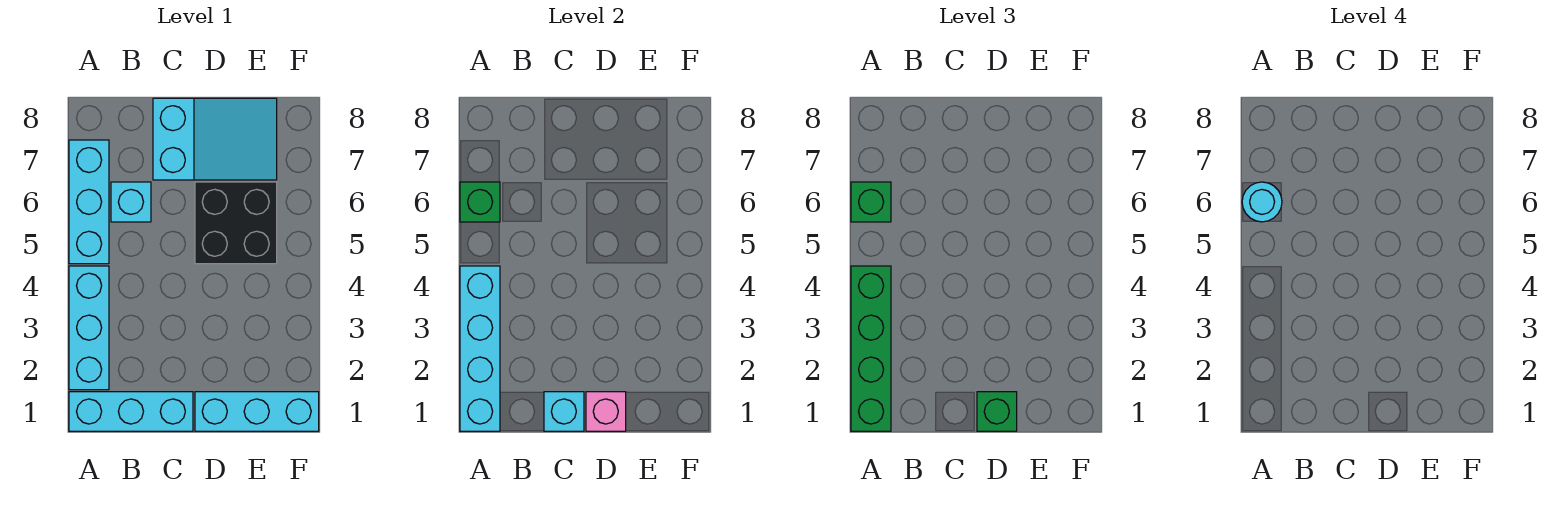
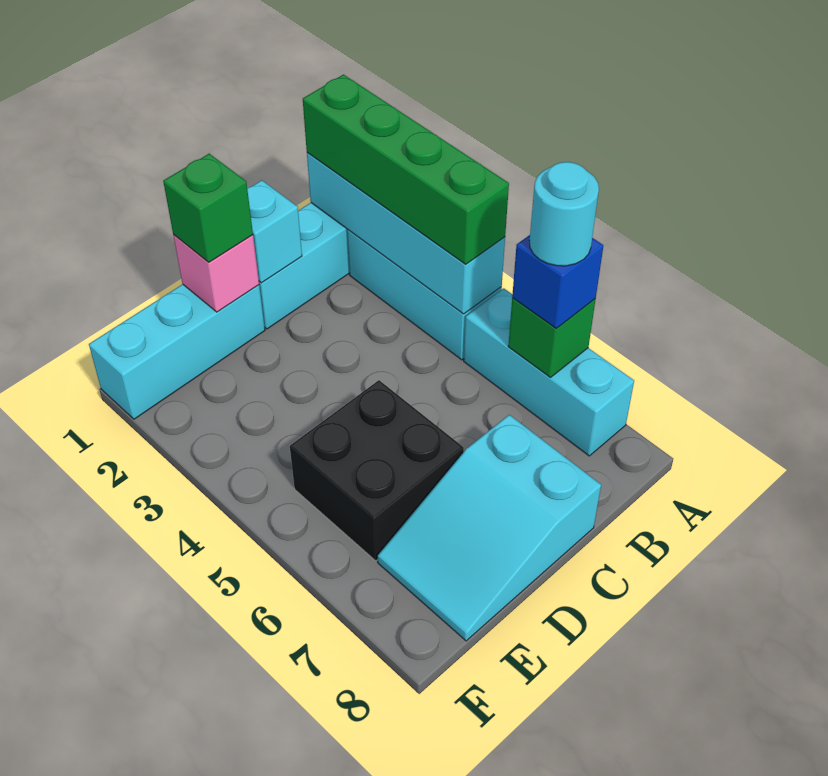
green brick A6 level 3 -> blue brick A6 level 3
cyan brick B6 level 1 -> none

